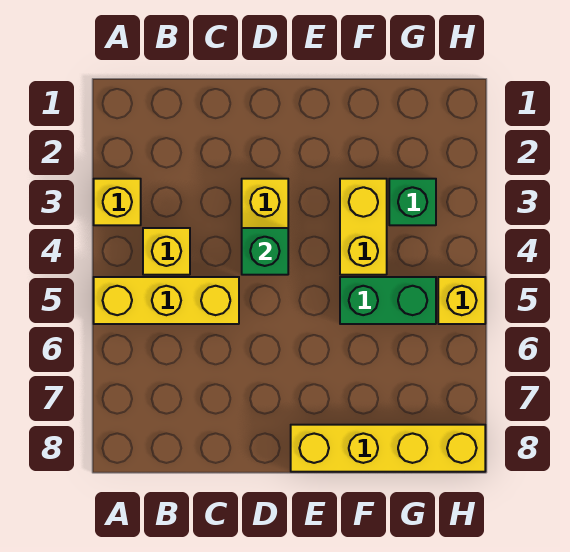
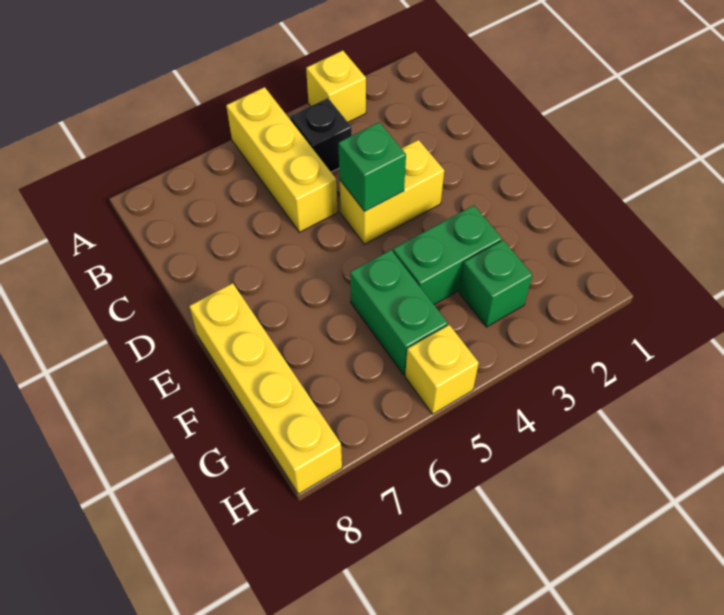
yellow brick B4 level 1 -> black brick B4 level 1
yellow brick F3:F4 level 1 -> green brick F3:F4 level 1

